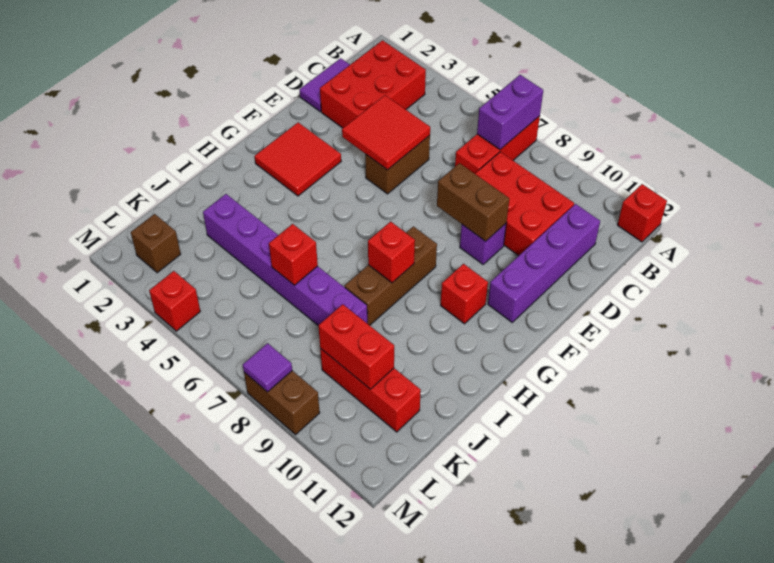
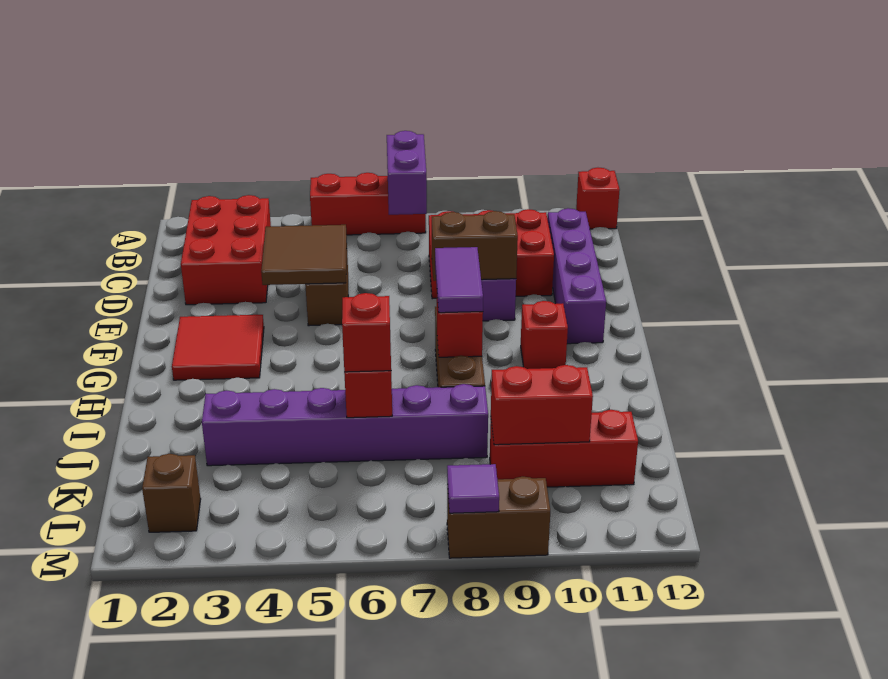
red brick A7:C7 level 1 -> red brick A5:A7 level 1
purple tile C1:D1 level 1 -> purple tile G8:H8 level 3
red tile D4:E5 level 2 -> brown tile D4:E5 level 2
red brick M4 level 1 -> red brick J6 level 3

